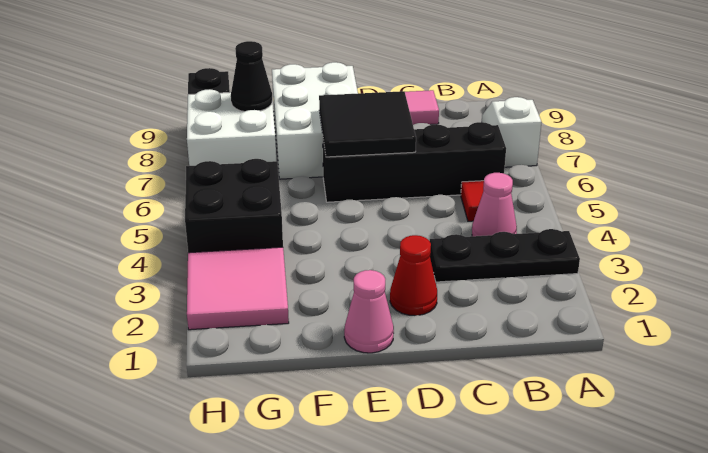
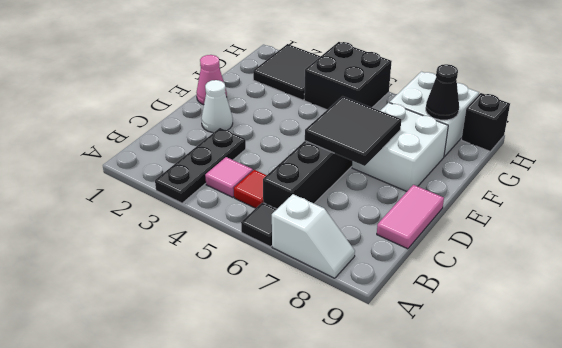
none -> black tile A6 level 1
pink cone B4 level 1 -> pink tile B4 level 1
red cone D2 level 1 -> white cone D2 level 1
white brick E7:F9 level 1 -> white brick E7:F8 level 1
pink tile G2:H3 level 1 -> black tile G2:H3 level 1

